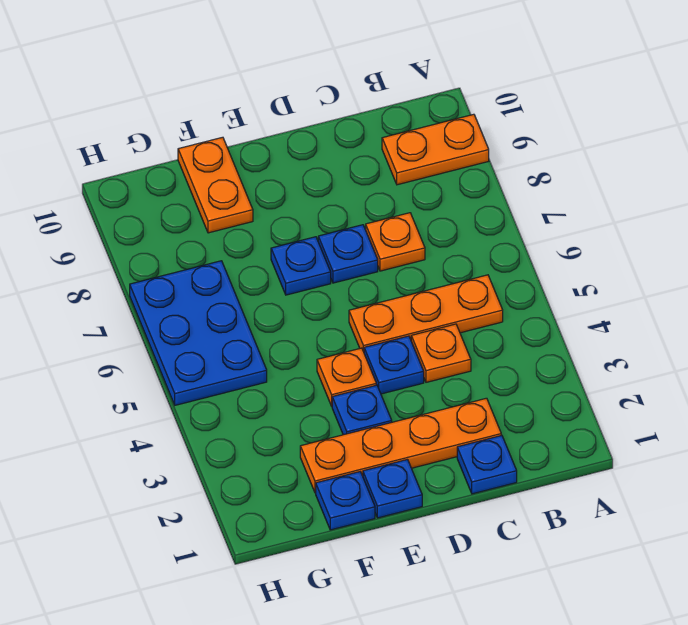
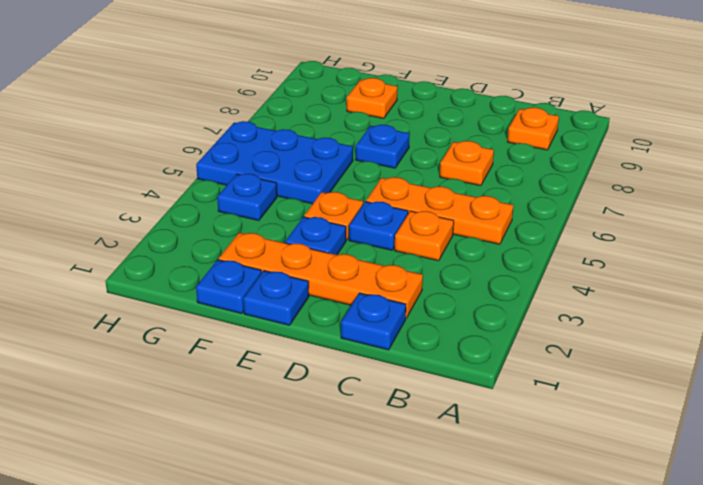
orange plate A9:B9 level 1 -> orange plate B9 level 1
blue plate D7 level 1 -> blue plate G4 level 1
orange plate F9:F10 level 1 -> orange plate F9 level 1
blue plate G5:H7 level 1 -> blue plate F5:H6 level 1

